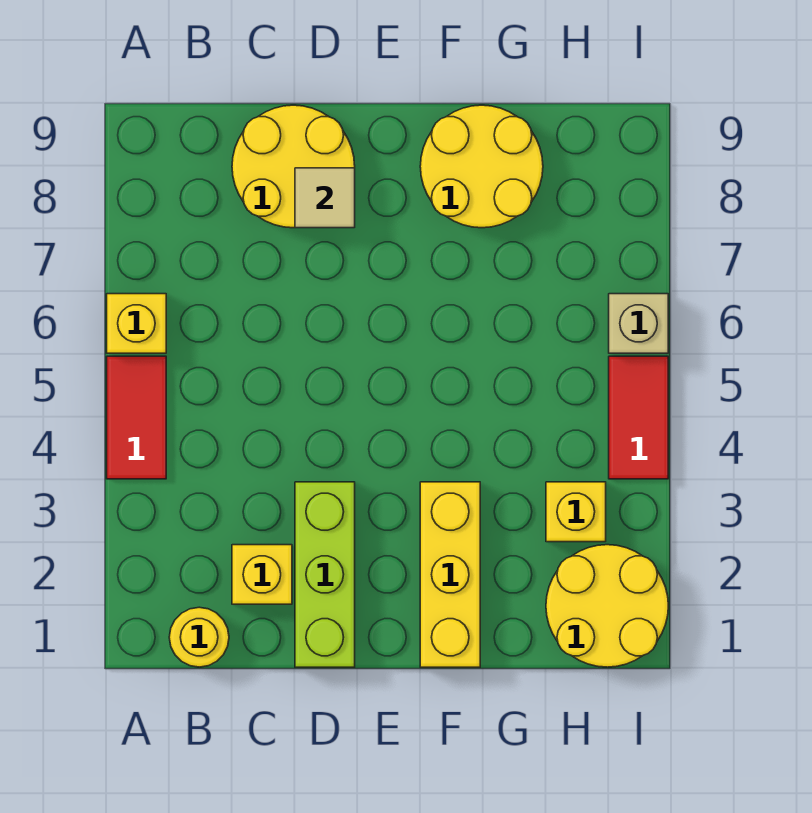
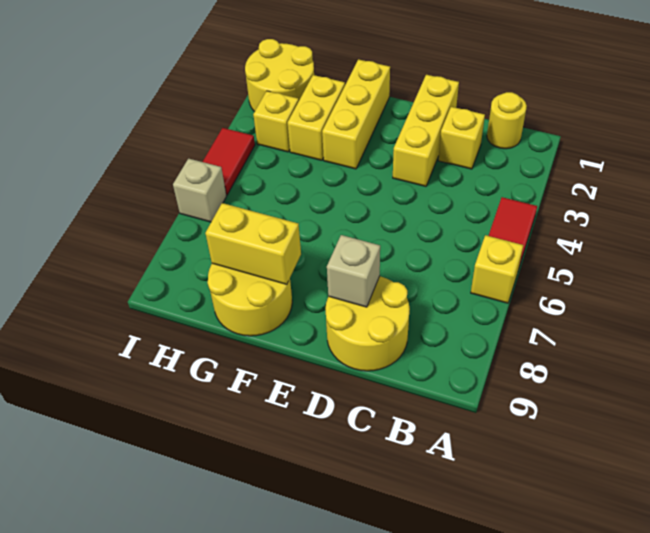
lime brick D1:D3 level 1 -> yellow brick D1:D3 level 1
tan tile D8 level 2 -> tan brick D8 level 2
none -> yellow brick F8:G8 level 2
none -> yellow brick G2:G3 level 1

